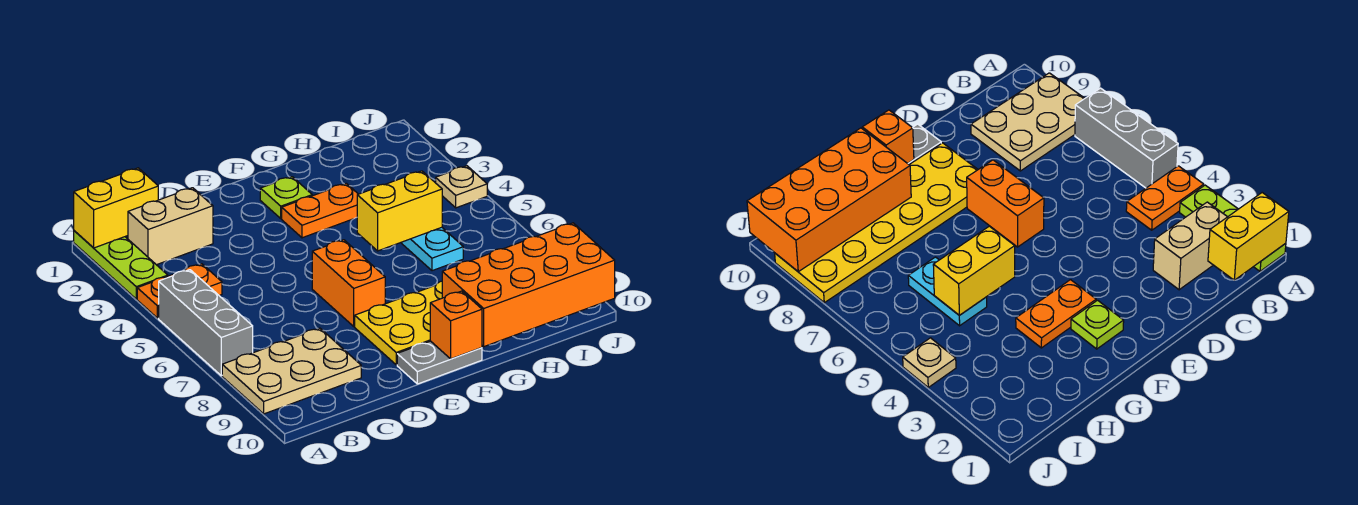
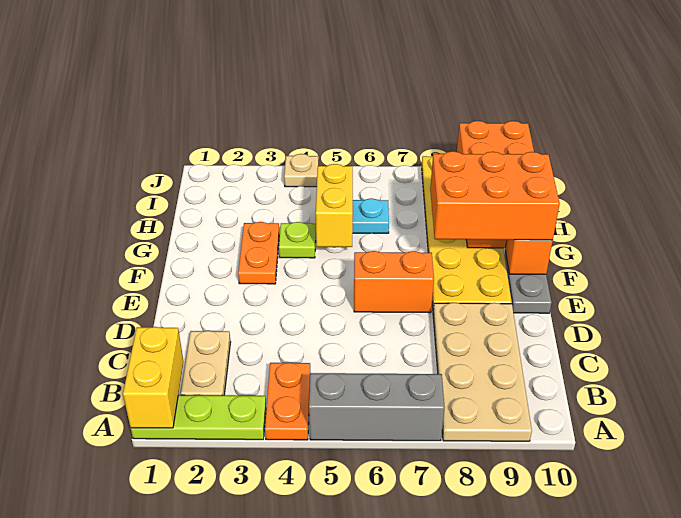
tan plate A8:C9 level 1 -> tan plate A8:D9 level 1
tan brick B2:C2 level 1 -> tan plate B2:C2 level 1
lime plate F2 level 1 -> lime plate G4 level 1
none -> orange brick F8:G10 level 3

